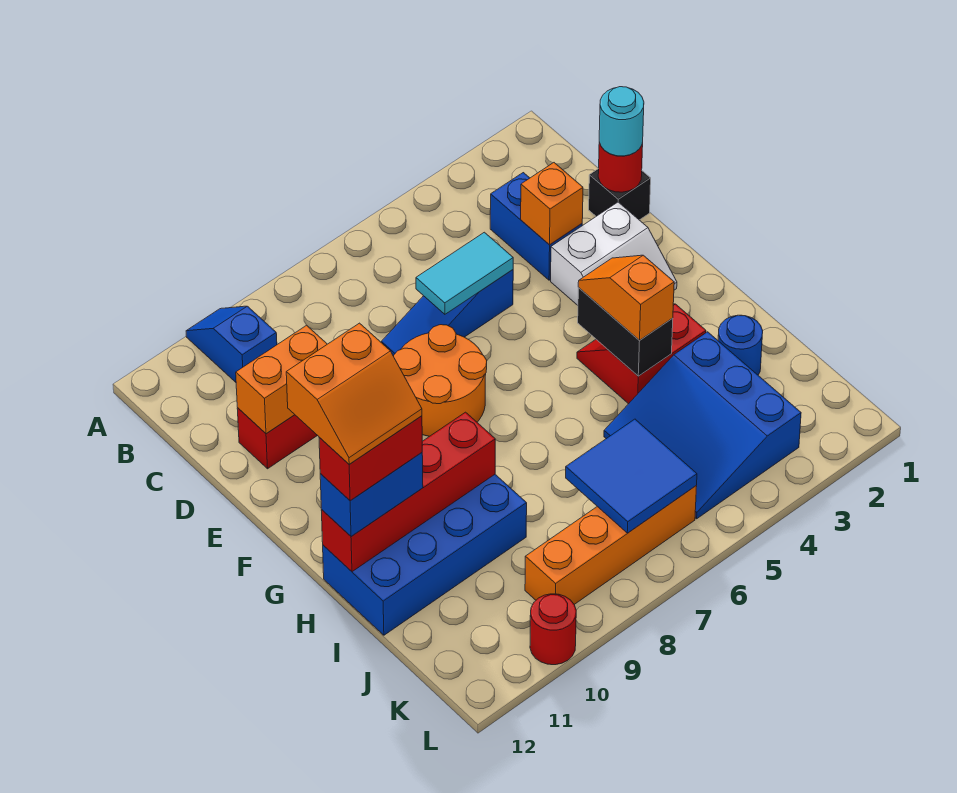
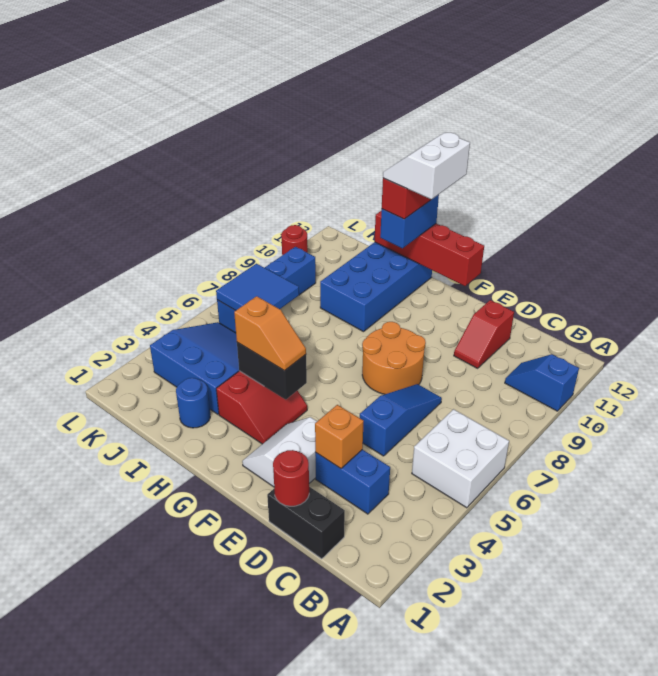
none -> white brick A5:B6 level 1
blue slope A10:B10 level 1 top B -> blue slope A10:B10 level 1 top A
black brick D1 level 1 -> black brick C1:D1 level 1
cyan round brick D1 level 3 -> none
cyan tile D5:D6 level 2 -> none
orange brick D10:D11 level 2 -> none
orange slope G11:H12 level 5 top G -> white slope G11:H12 level 5 top G
red brick H9:H12 level 2 -> red brick F12:I12 level 2
orange brick K6:K9 level 1 -> blue brick K6:K9 level 1

